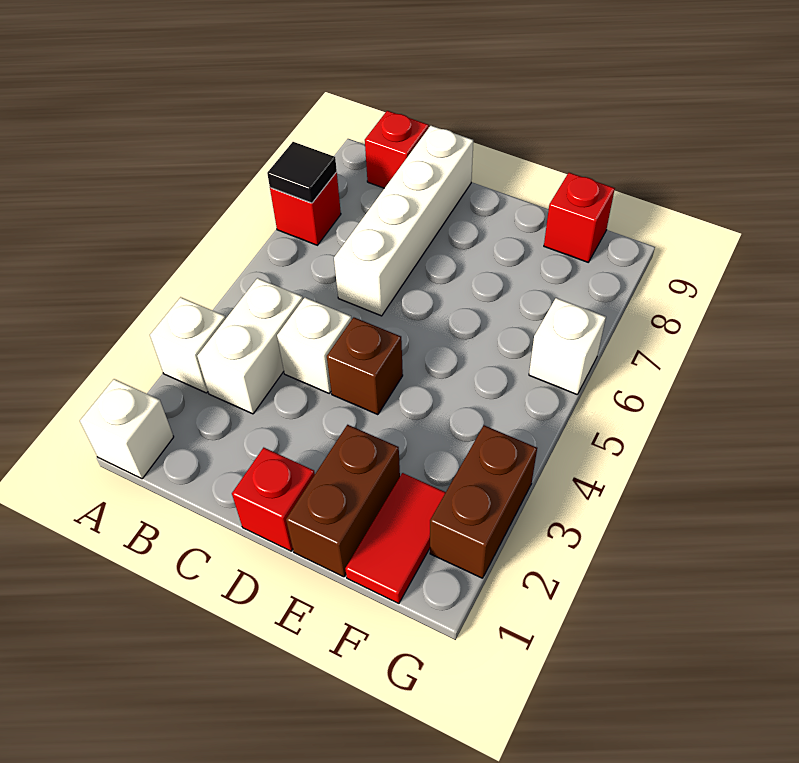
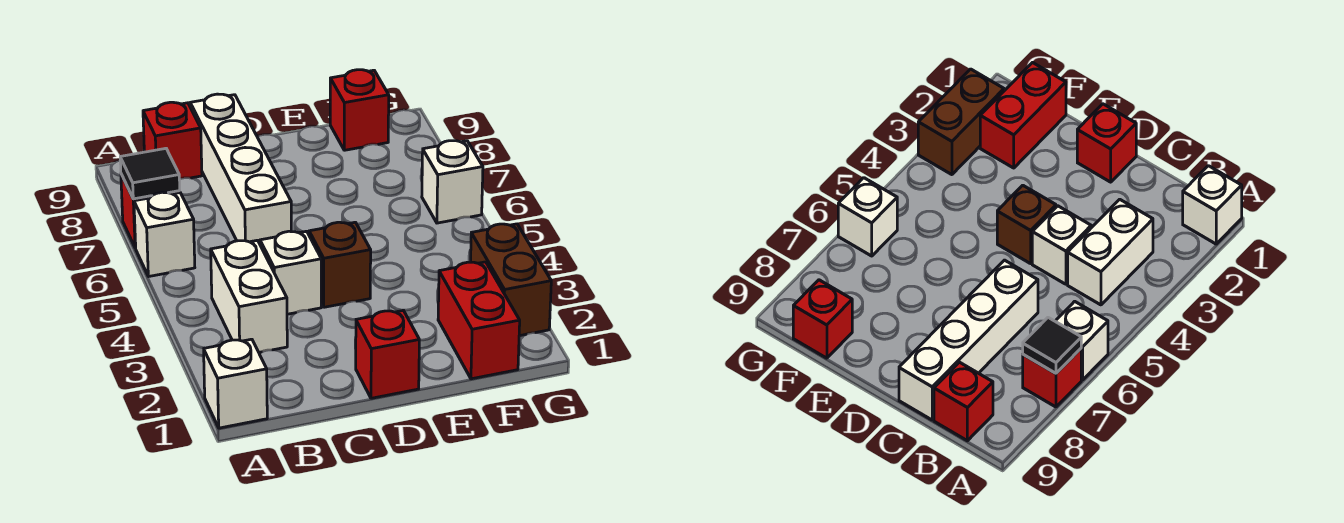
white brick A3 level 1 -> white brick A6 level 1
brown brick E1:E2 level 1 -> none
red tile F1:F2 level 1 -> red brick F1:F2 level 1

